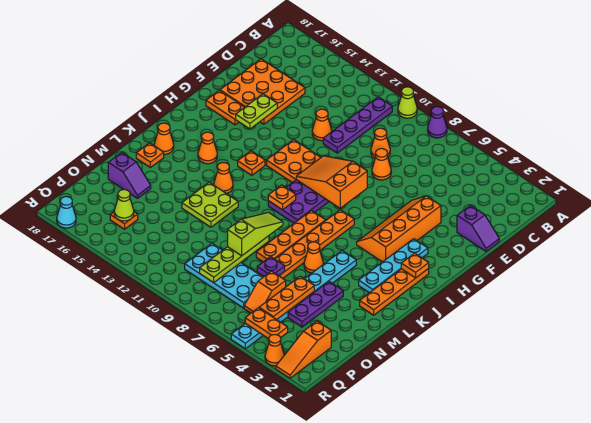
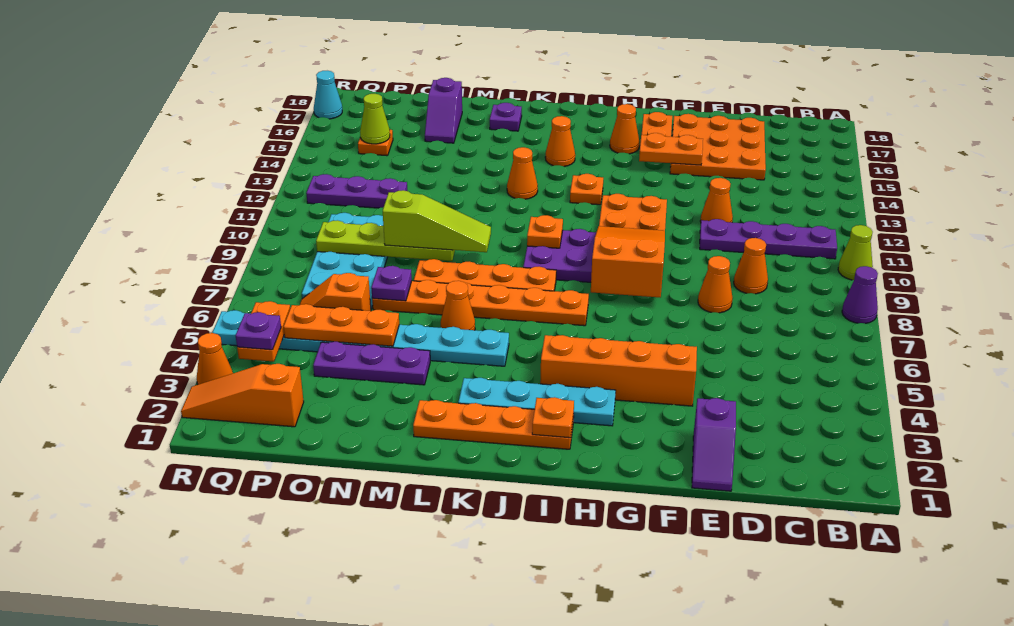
lime plate F15:G15 level 2 -> orange plate F15:G15 level 2
orange cone K17 level 1 -> orange cone H16 level 1
lime plate L12:M13 level 1 -> none
orange plate L17 level 1 -> purple plate L17 level 1
none -> purple plate O12:Q12 level 1
none -> purple plate Q4 level 3

